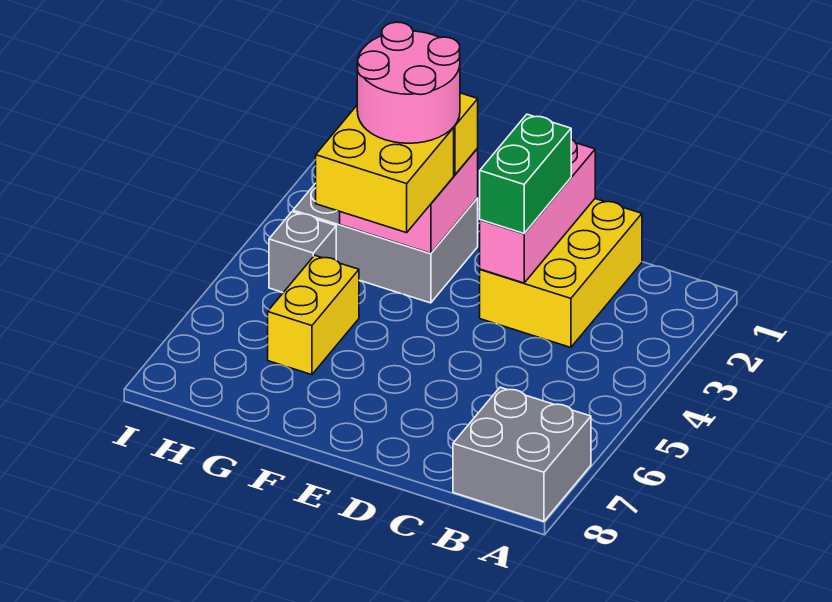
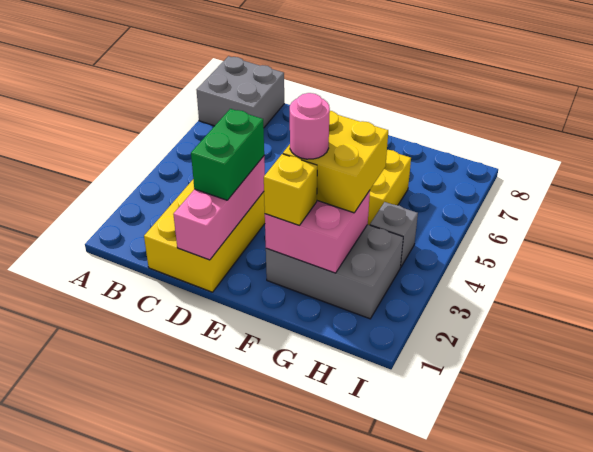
pink round brick F2:G3 level 4 -> pink round brick F3 level 4

